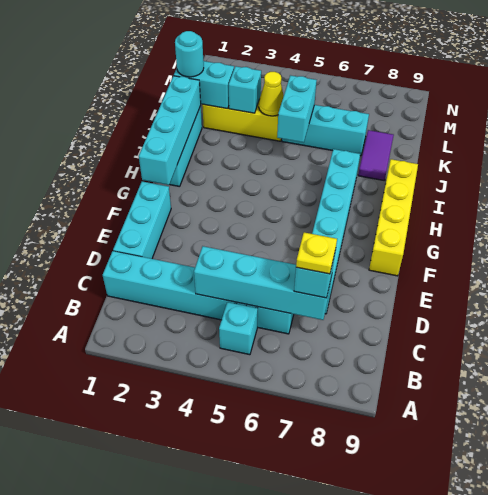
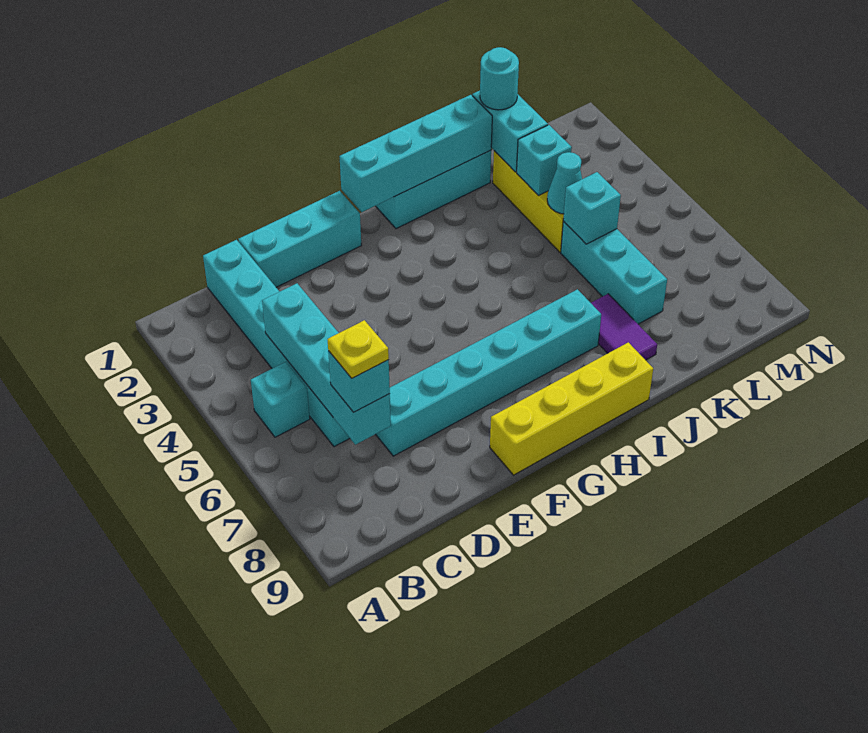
cyan brick J5:K5 level 2 -> cyan brick K5 level 2
purple tile J8:K8 level 1 -> purple tile J7:J8 level 1
yellow cone K4 level 2 -> cyan cone K4 level 2

